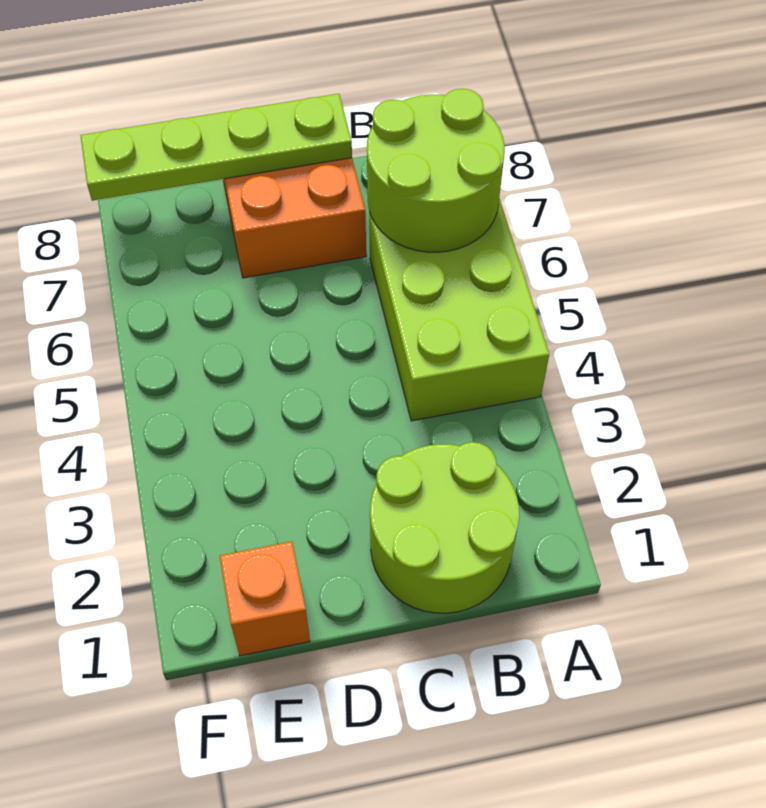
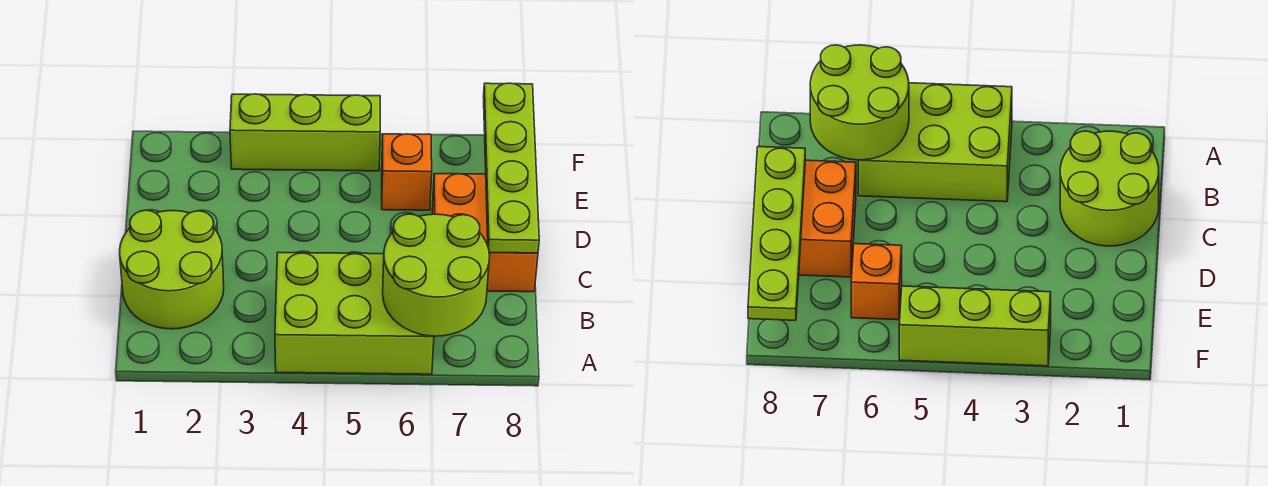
orange brick E1 level 1 -> orange brick E6 level 1
none -> lime brick F3:F5 level 1

